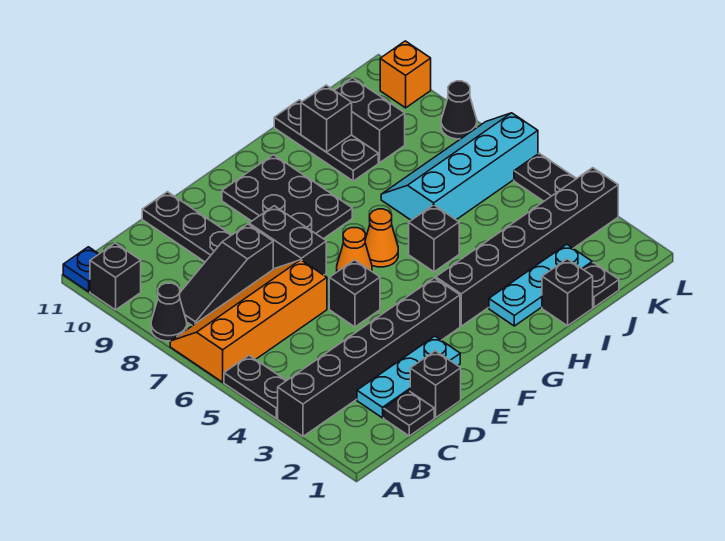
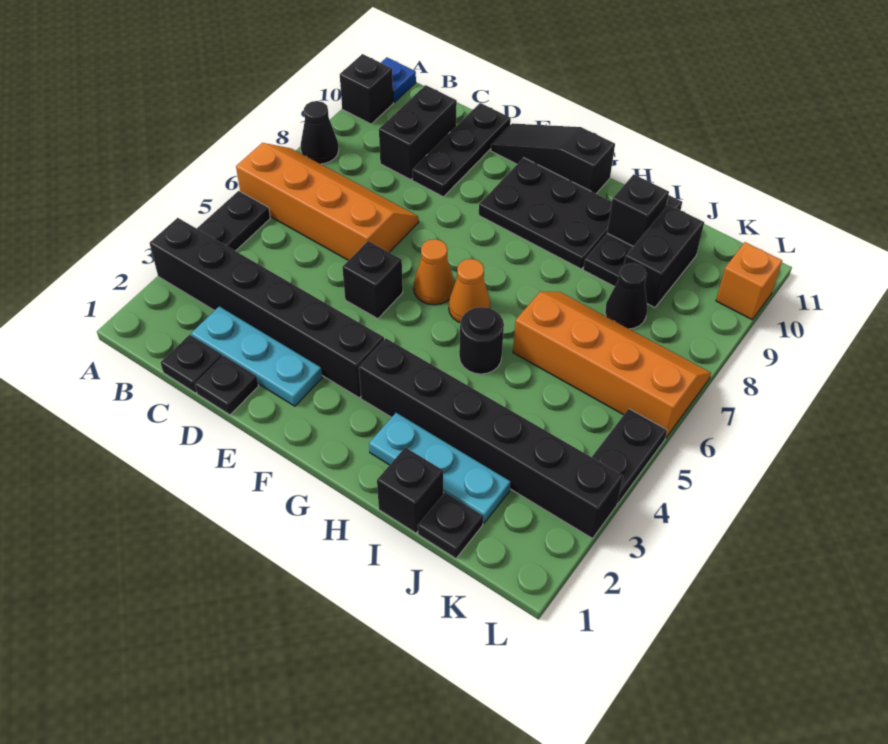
black slope B8:D8 level 1 top D -> black slope E11:G11 level 1 top G
black brick D1 level 1 -> black plate D1 level 1
black brick E7:E8 level 1 -> black brick C9:C10 level 1
black plate F8:G10 level 1 -> black plate F9:H10 level 1
black brick H5 level 1 -> black round brick H5 level 1
cyan slope I6:L7 level 1 top 6 -> orange slope I6:L7 level 1 top 6
black cone L8 level 1 -> black cone J8 level 1

